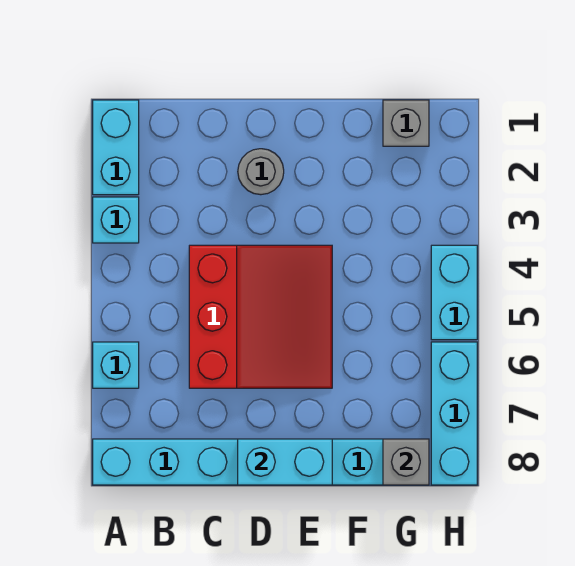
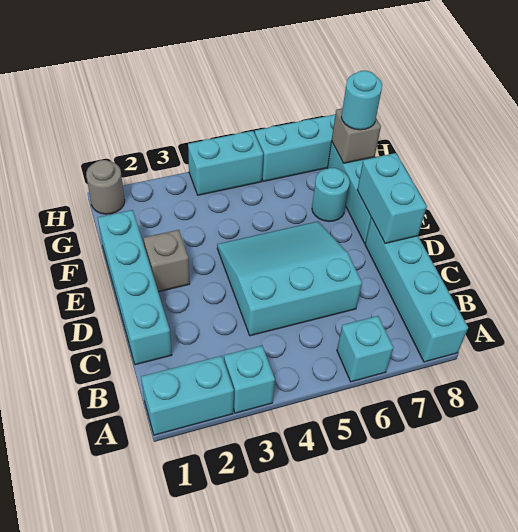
none -> cyan brick C1:F1 level 1
red slope C4:E6 level 1 top C -> cyan slope C4:E6 level 1 top C
grey round brick D2 level 1 -> grey round brick H1 level 1
none -> cyan round brick F7 level 1
grey brick G1 level 1 -> grey brick E2 level 1
none -> cyan round brick G8 level 3

